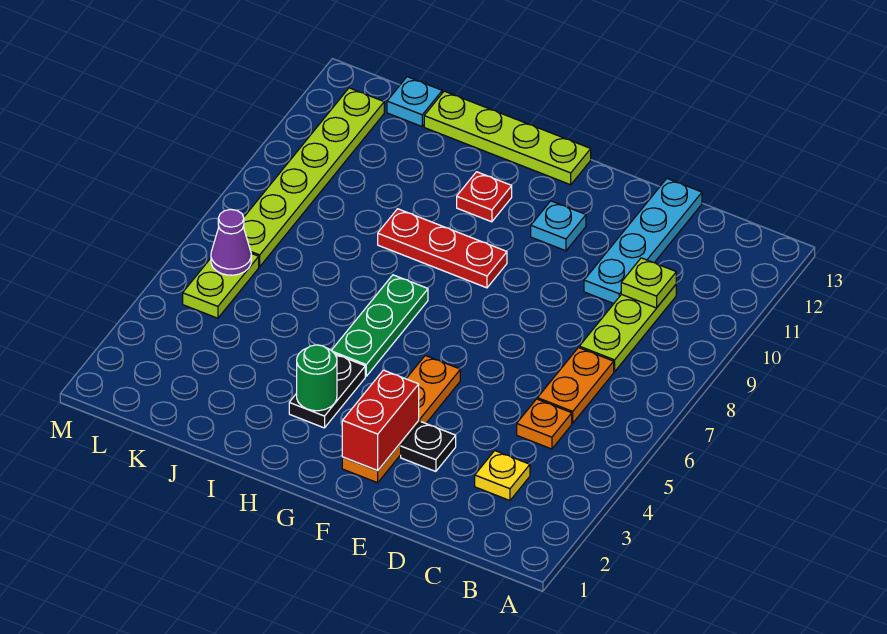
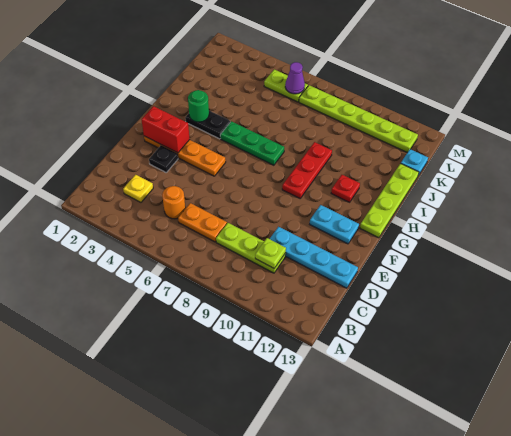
orange plate C5 level 1 -> orange round brick C5 level 1
cyan plate F11 level 1 -> cyan plate F11:F12 level 1

